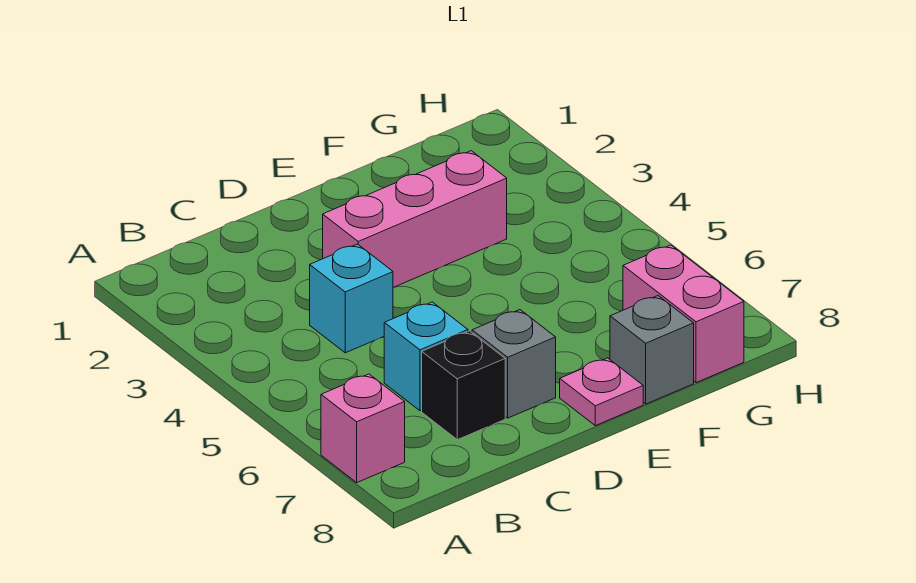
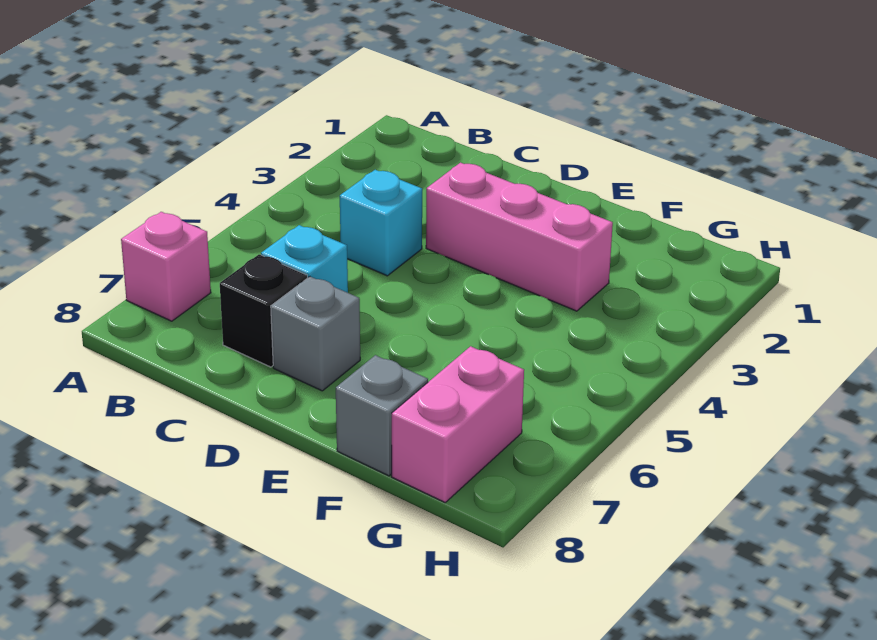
pink plate E8 level 1 -> none

